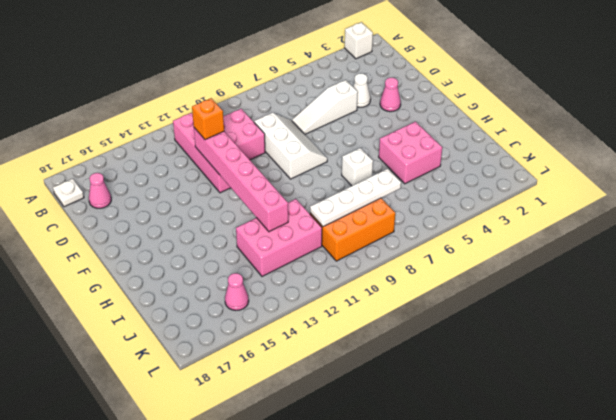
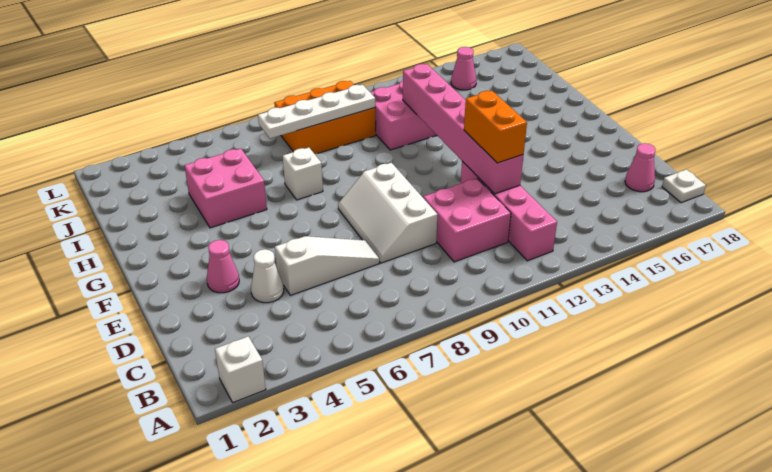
orange brick D12 level 3 -> orange brick D12:E12 level 3

